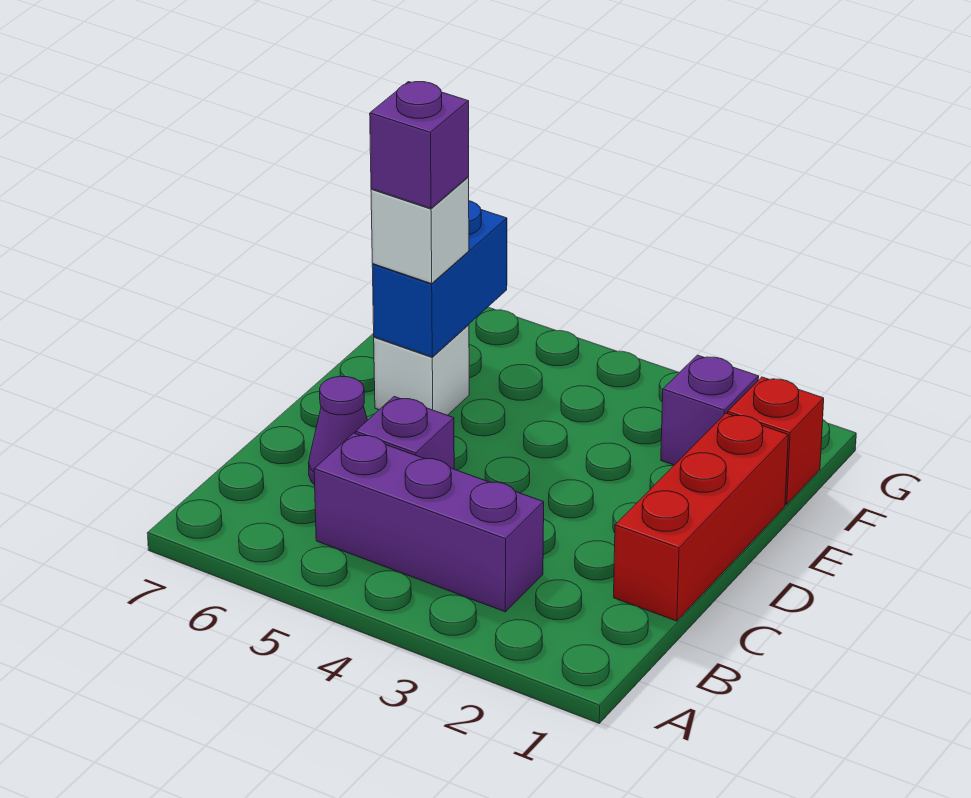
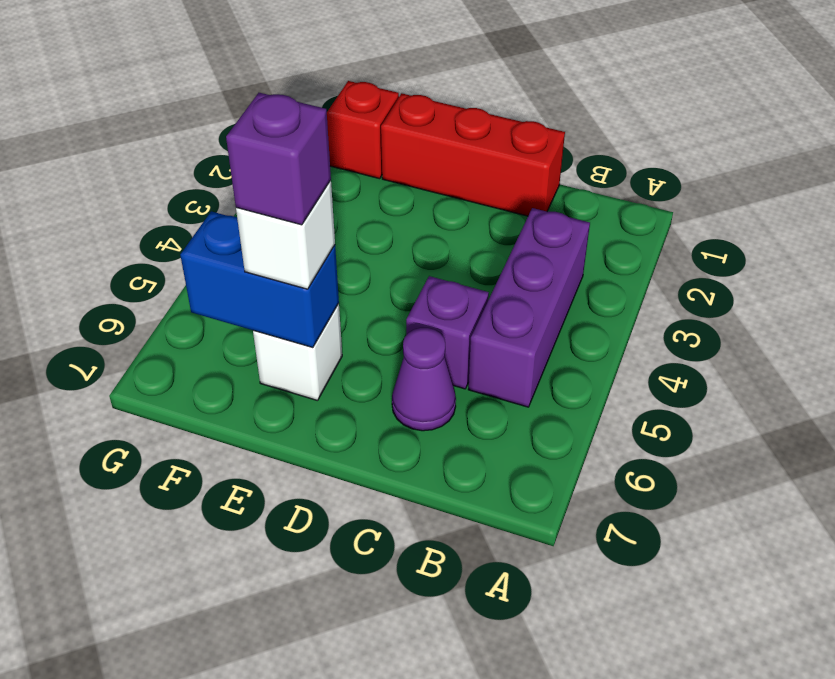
purple brick F2 level 1 -> none

